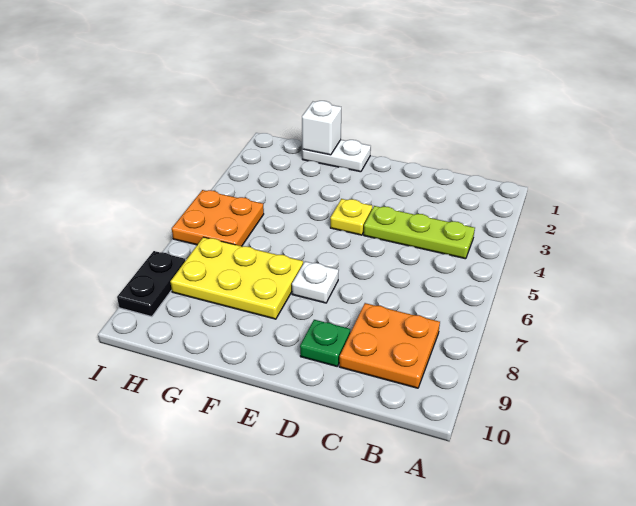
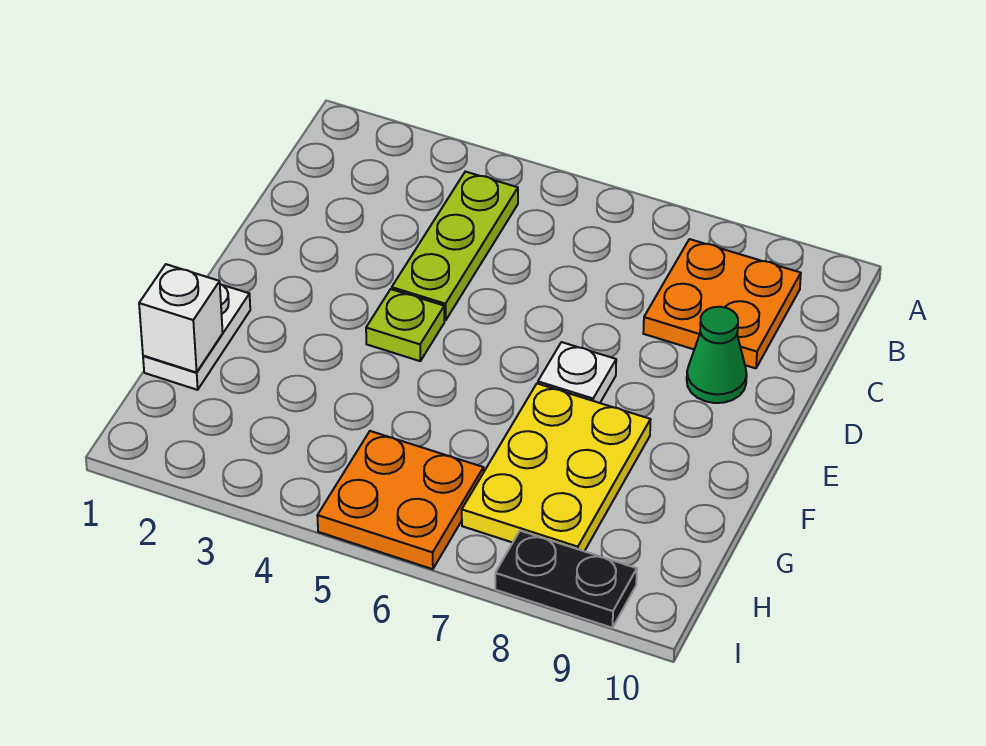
green plate D9 level 1 -> green cone D9 level 1
yellow plate E4 level 1 -> lime plate E4 level 1

